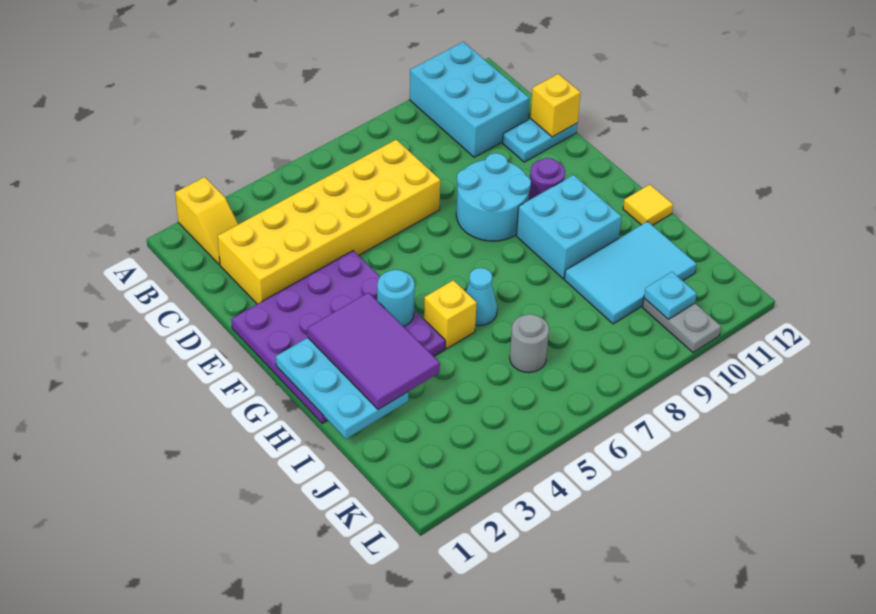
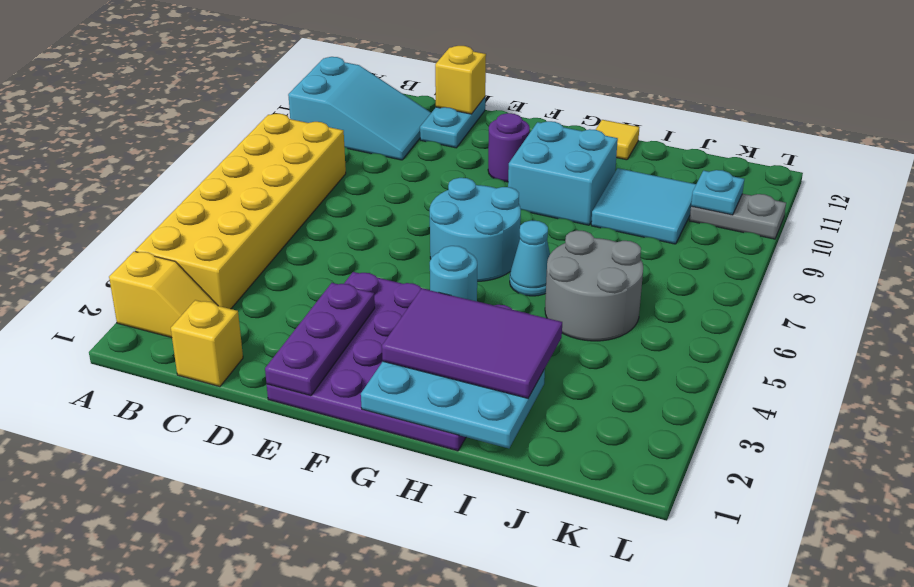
cyan brick A10:C11 level 1 -> cyan slope A10:C11 level 1 top A
yellow brick C2:D7 level 1 -> yellow brick A3:B8 level 1
none -> purple plate E1:E3 level 2
cyan round brick E8:F9 level 1 -> cyan round brick F6:G7 level 1
yellow brick H5 level 1 -> yellow brick C1 level 1
cyan tile I9:J11 level 1 -> cyan tile I9:J10 level 1
grey round brick J6 level 1 -> grey round brick I5:J6 level 1

